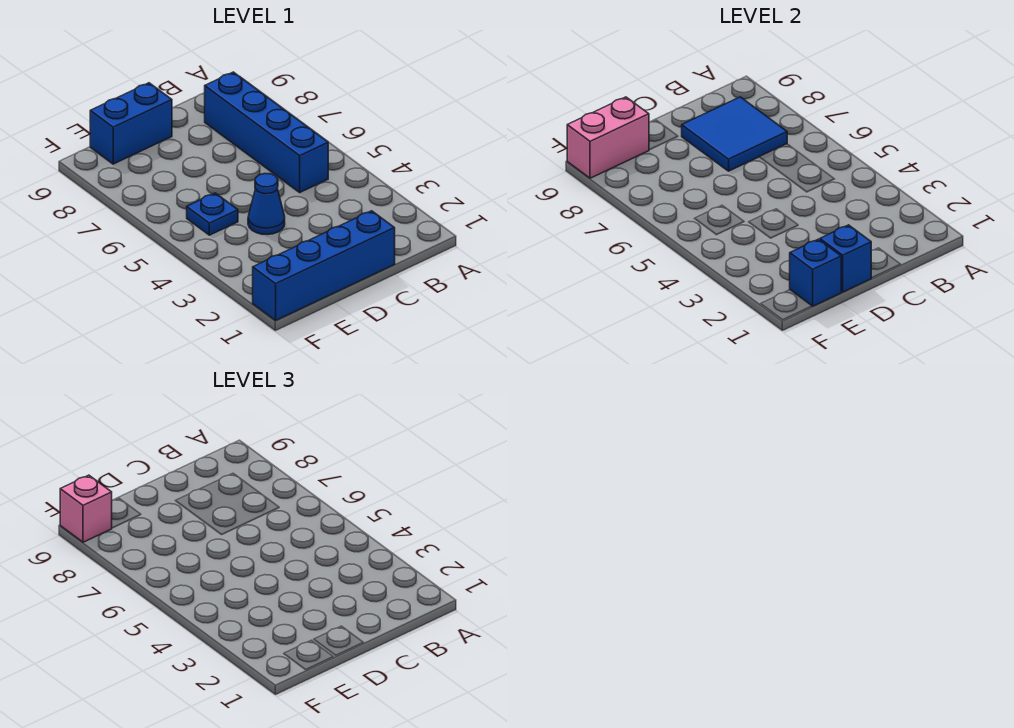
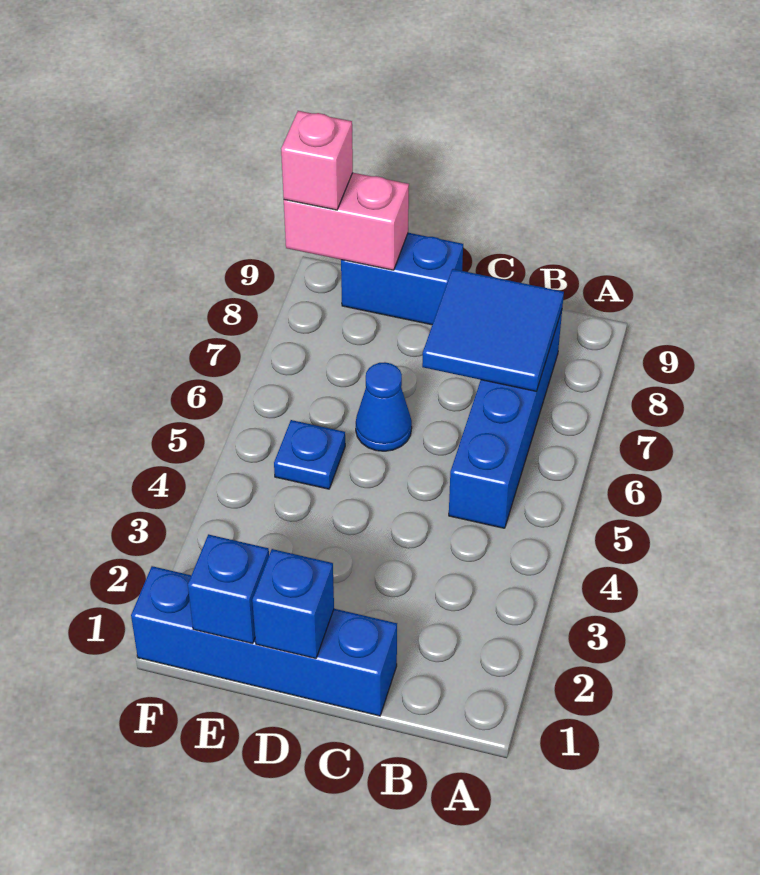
blue cone D4 level 1 -> blue cone D6 level 1

